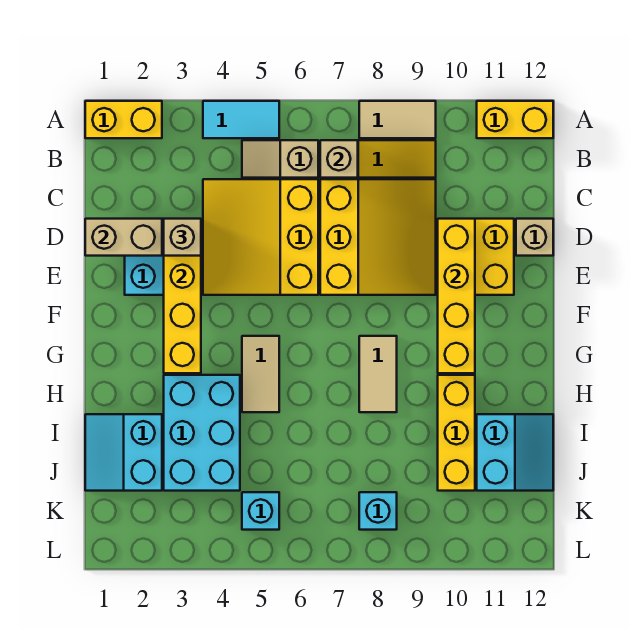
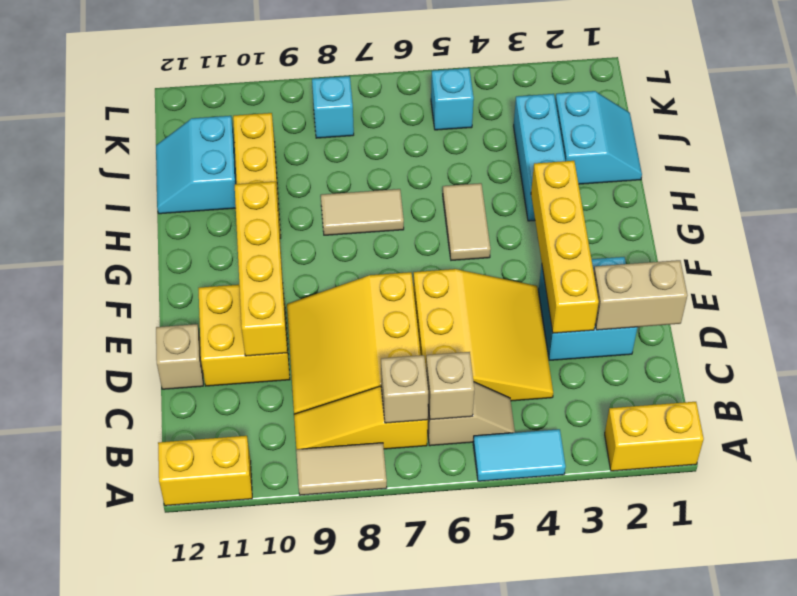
tan brick D3 level 3 -> tan brick B6 level 2
tan tile G8:H8 level 1 -> tan tile H7:H8 level 1
cyan brick H3:J4 level 1 -> cyan brick H3:J3 level 1

